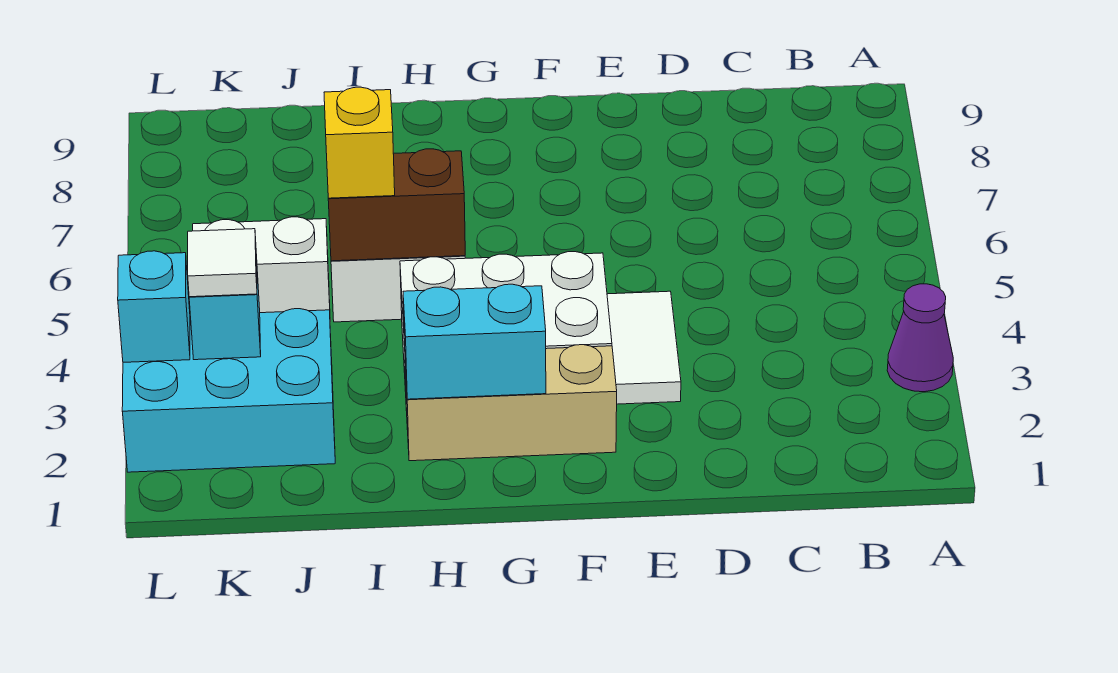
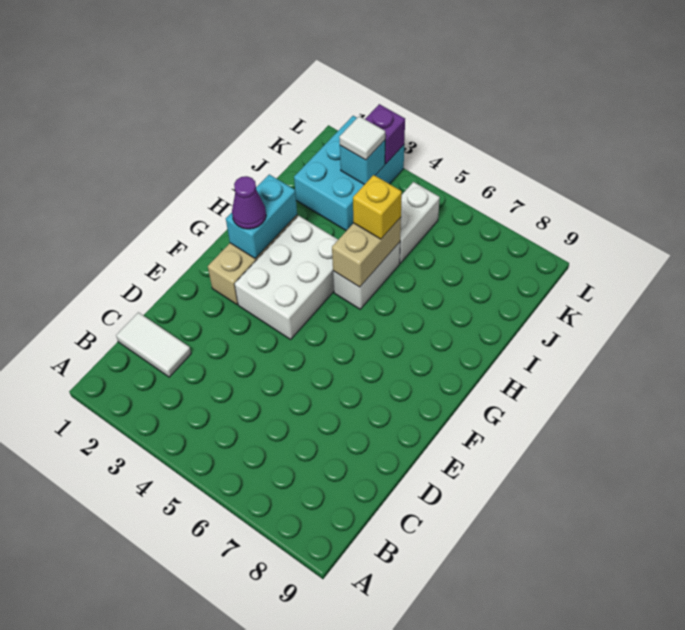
purple cone A3 level 1 -> purple cone G2 level 3
white tile E3:E4 level 1 -> white tile C1:C2 level 1
brown brick H5:I5 level 2 -> tan brick H5:I5 level 2
cyan brick L3 level 2 -> purple brick L3 level 2

